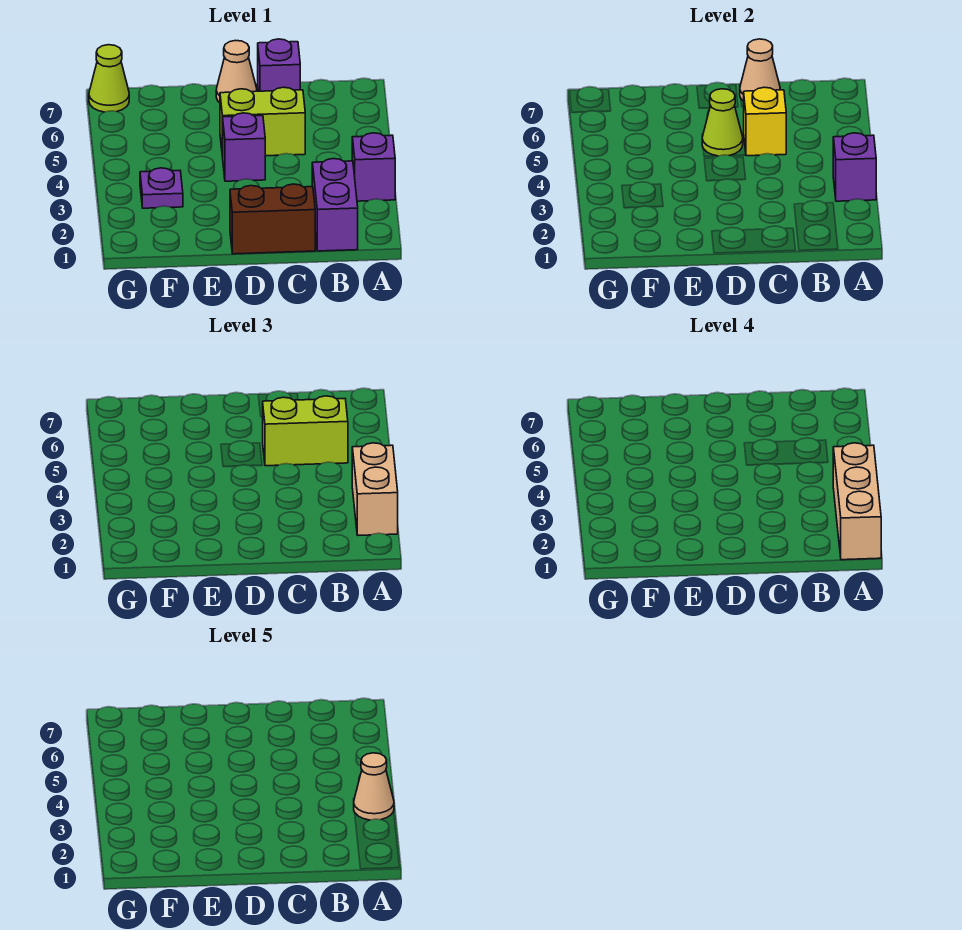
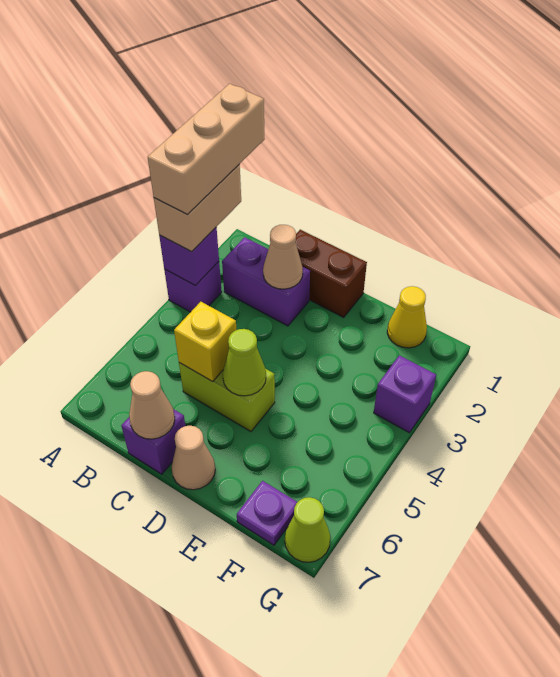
tan cone A3 level 5 -> tan cone C2 level 2
purple brick B1:B2 level 1 -> purple brick B2:C2 level 1
lime brick B5:C5 level 3 -> none
purple brick D4 level 1 -> purple brick G3 level 1
none -> yellow cone F1 level 1
purple plate F3 level 1 -> purple plate F7 level 1

